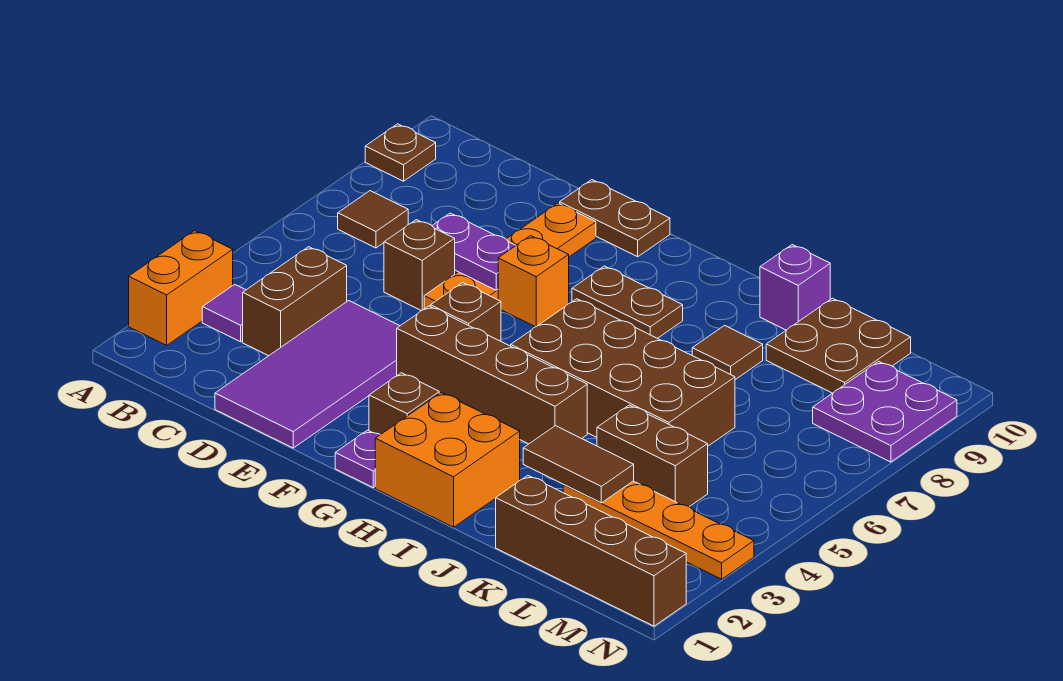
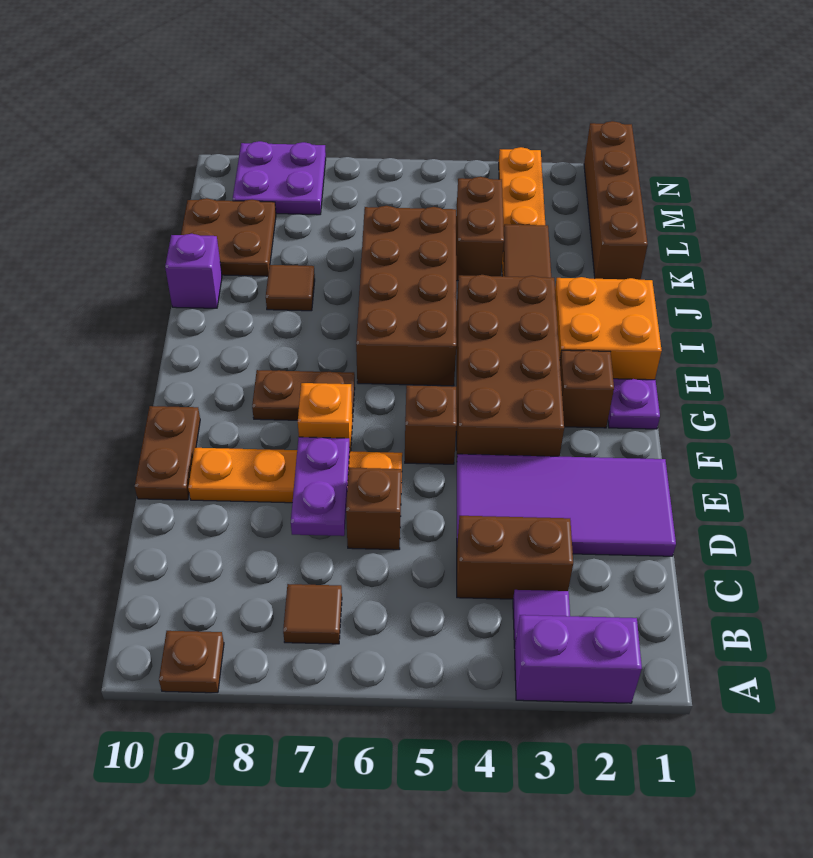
orange brick A2:A3 level 1 -> purple brick A2:A3 level 1
brown brick F4:I4 level 1 -> brown brick F3:I4 level 1
brown plate G8:H8 level 1 -> brown plate G7:G8 level 1

